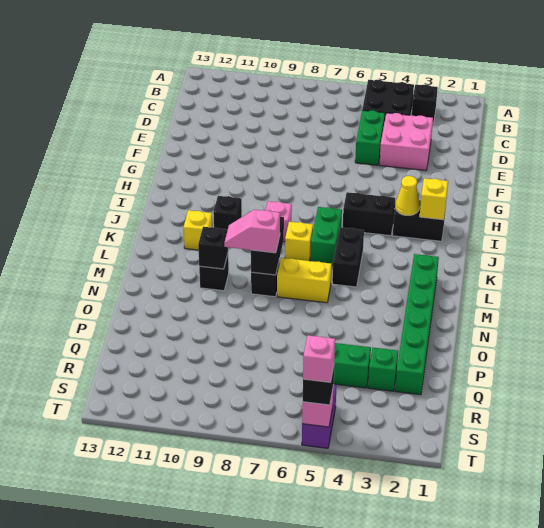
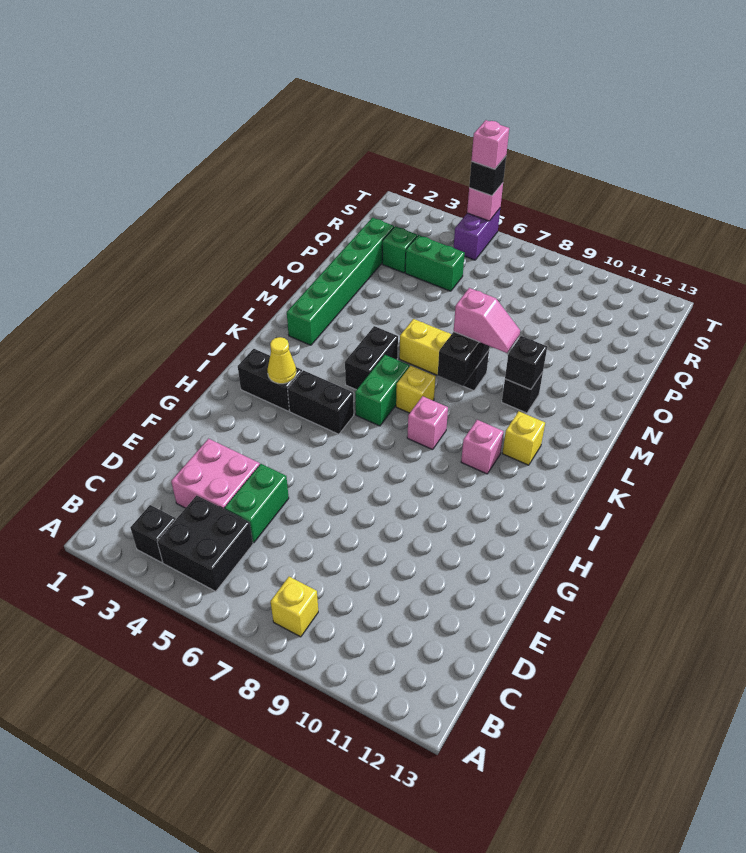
yellow brick I2 level 2 -> yellow brick B8 level 1
black brick J10 level 1 -> pink brick J10 level 1

